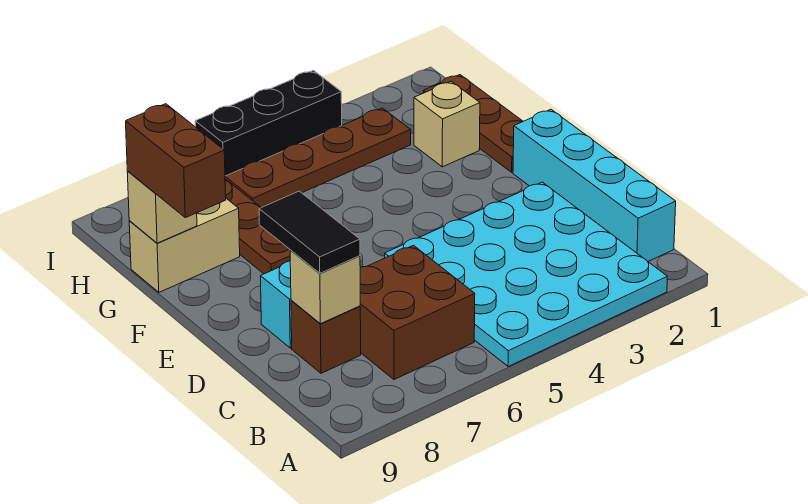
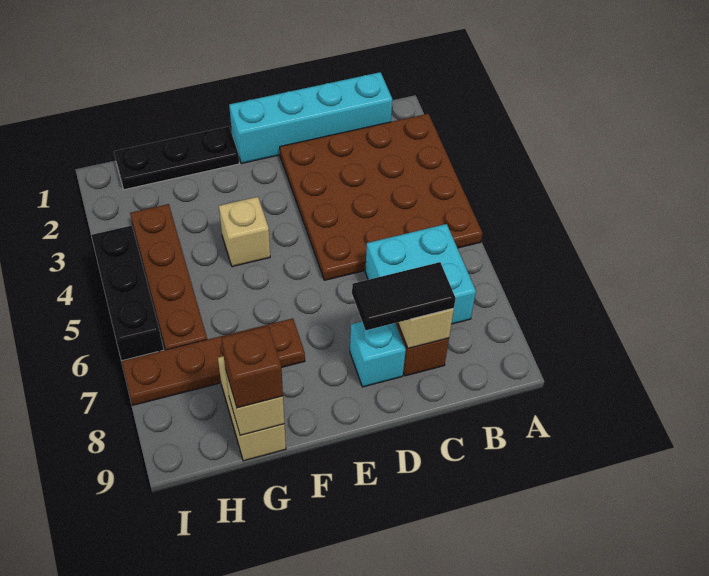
cyan plate A2:D5 level 1 -> brown plate A2:D5 level 1
brown brick B6:C7 level 1 -> cyan brick B6:C7 level 1
brown plate F1:H1 level 1 -> black plate F1:H1 level 1
brown brick F9:G9 level 3 -> brown brick G9 level 3
tan brick G2 level 1 -> tan brick F4 level 1

